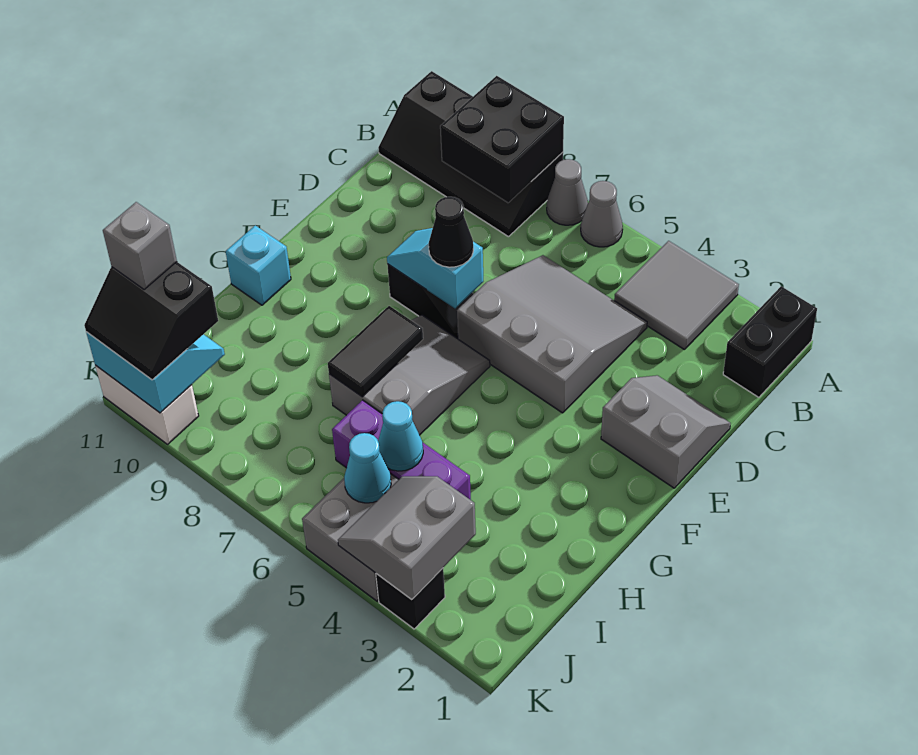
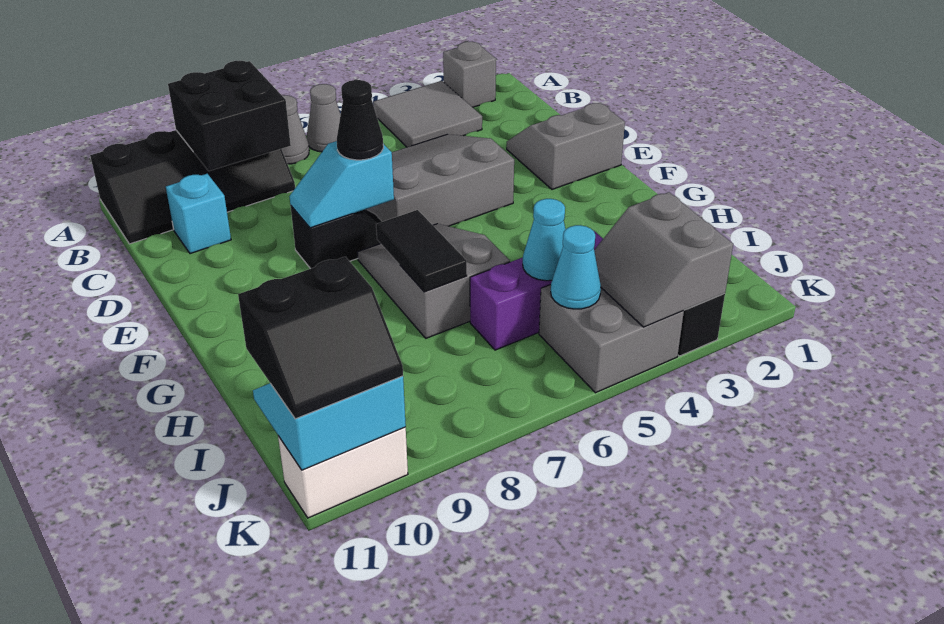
black brick A1:B1 level 1 -> none
cyan brick G11 level 1 -> cyan brick C10 level 1
grey brick J11 level 4 -> grey brick A2 level 1

